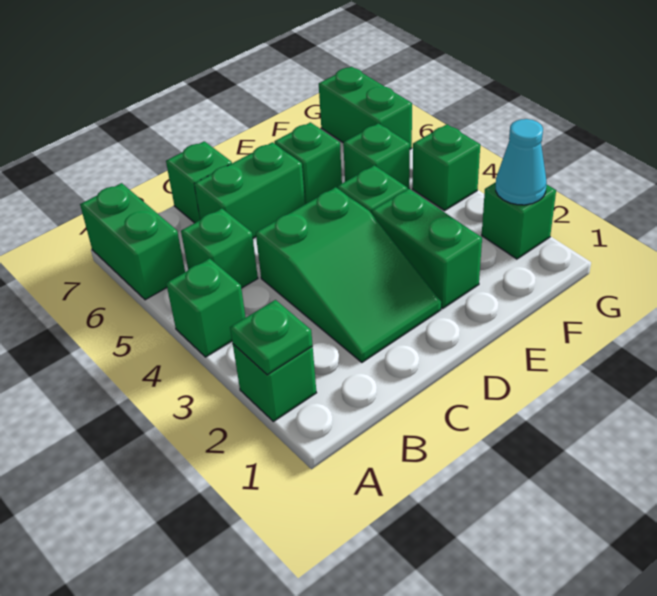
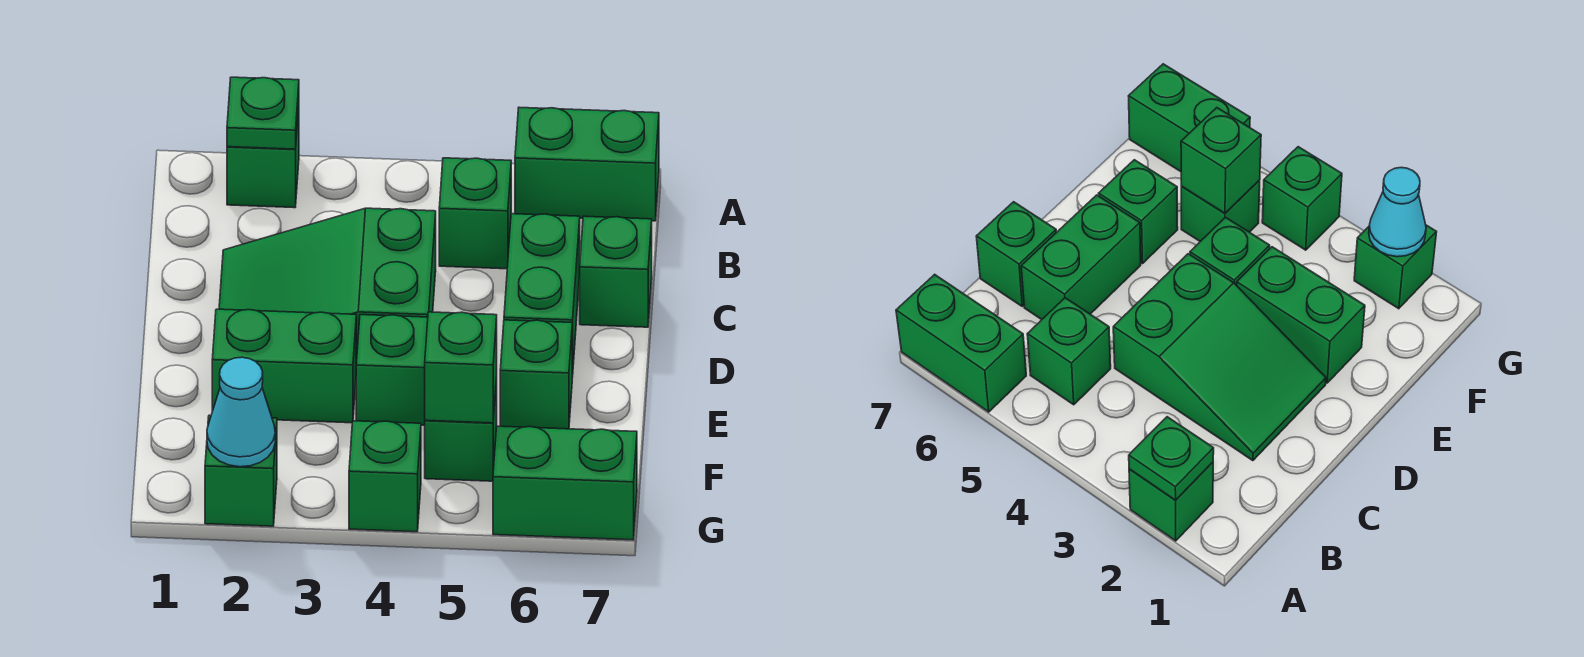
green brick A4 level 1 -> green brick F5 level 2

